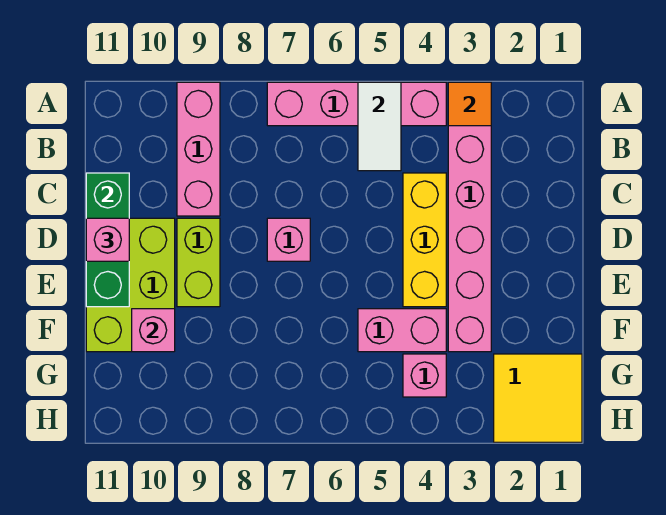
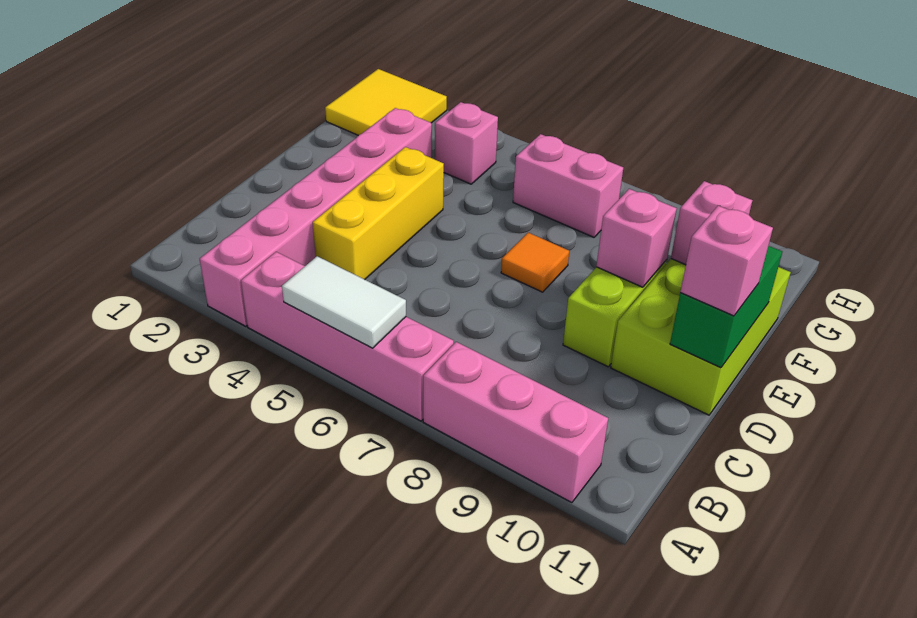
orange tile A3 level 2 -> orange tile E7 level 1
white tile A5:B5 level 2 -> white tile A5:A6 level 2
pink brick A9:C9 level 1 -> pink brick A8:A10 level 1
green brick C11:E11 level 2 -> green brick D11:E11 level 2
pink brick D7 level 1 -> pink brick E9 level 2
pink brick F4:F5 level 1 -> pink brick G6:G7 level 1

